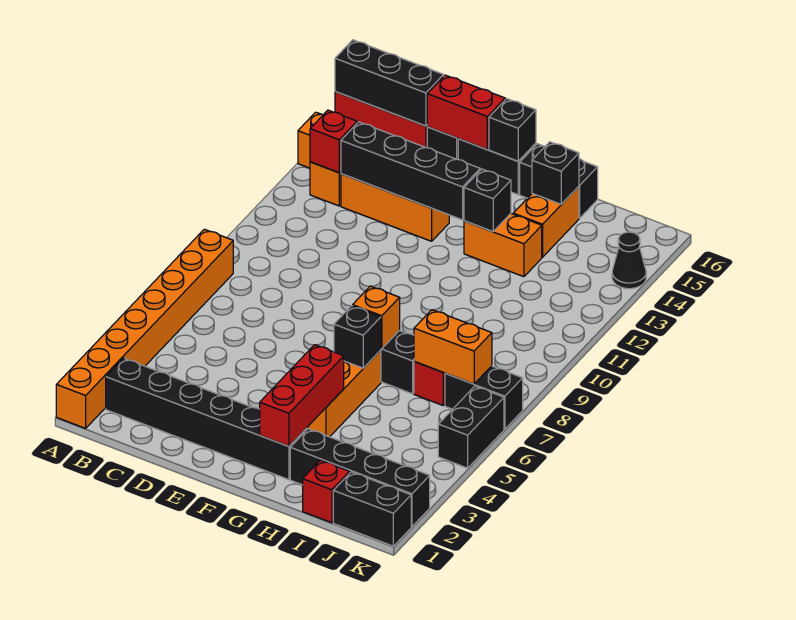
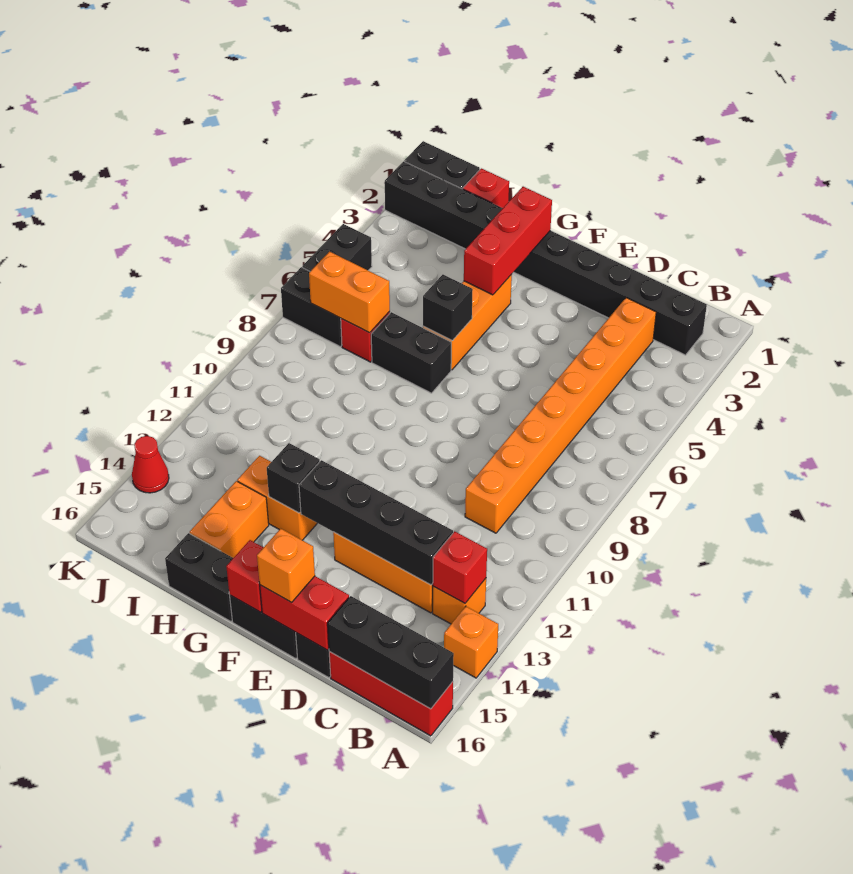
orange brick A1:A8 level 1 -> orange brick C3:C10 level 1
black brick F16 level 2 -> red brick F16 level 2
orange brick G7 level 2 -> orange brick E16 level 3
black brick H15 level 2 -> none
black cone K14 level 1 -> red cone K14 level 1

